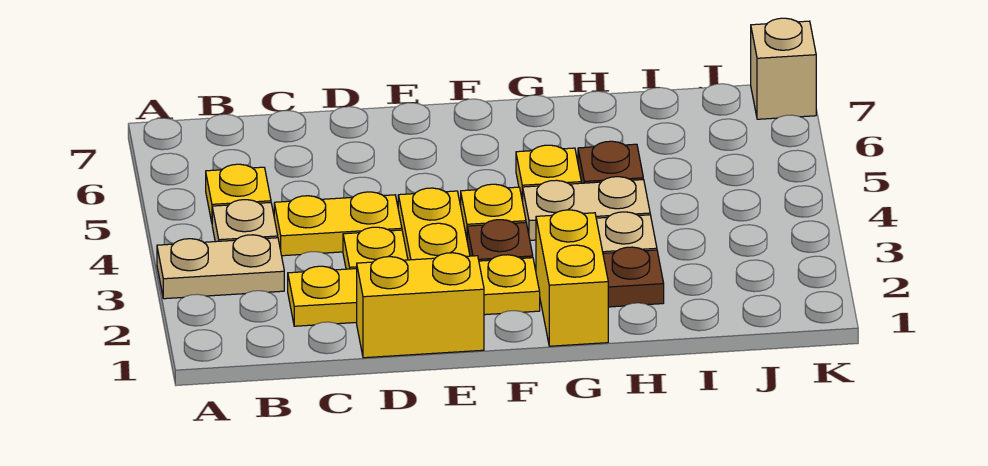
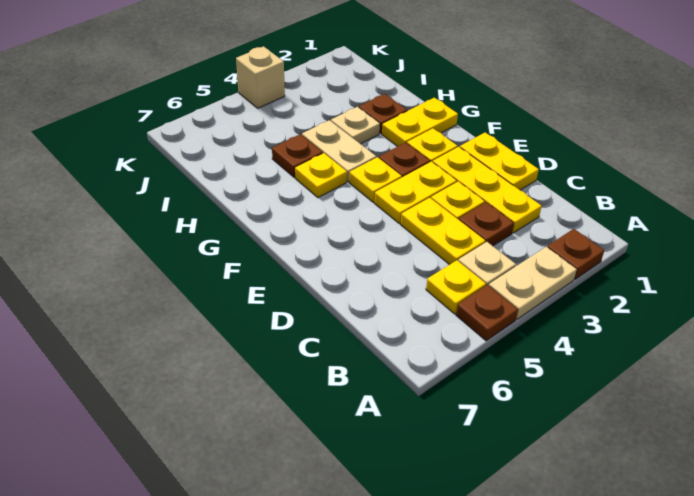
none -> brown plate A2 level 1
tan plate A3:B3 level 1 -> tan plate A3:A4 level 1
none -> brown plate A5 level 1
none -> brown plate C3 level 1
yellow brick D1:E1 level 1 -> yellow plate D1:E1 level 1
yellow brick G1:G2 level 1 -> yellow plate G1:G2 level 1
tan brick K7 level 1 -> tan brick K4 level 1

